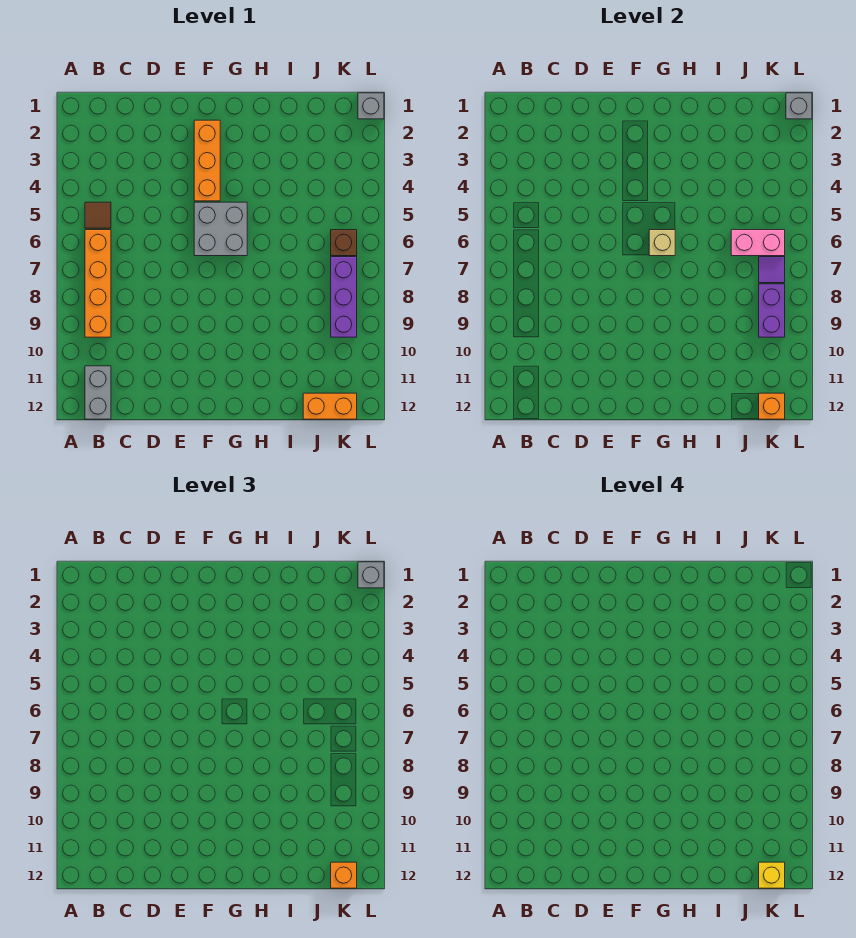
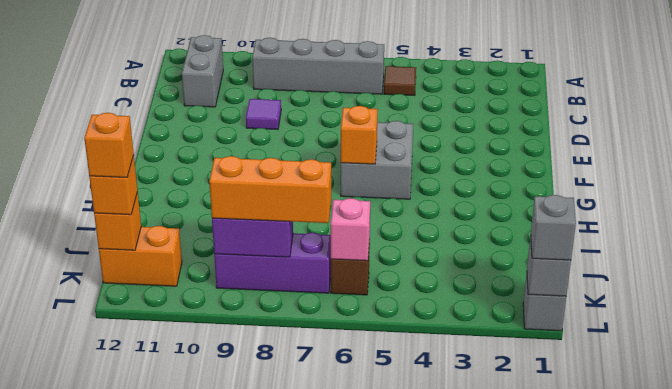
orange brick B6:B9 level 1 -> grey brick B6:B9 level 1
grey brick B11:B12 level 1 -> grey brick B11:C11 level 1
orange brick F2:F4 level 1 -> orange brick K7:K9 level 3
tan brick G6 level 2 -> orange brick G6 level 2
pink brick J6:K6 level 2 -> pink brick K6 level 2
orange brick J12:K12 level 1 -> orange brick K11:K12 level 1
purple tile K7 level 2 -> purple tile D9 level 1
yellow brick K12 level 4 -> orange brick K12 level 4

